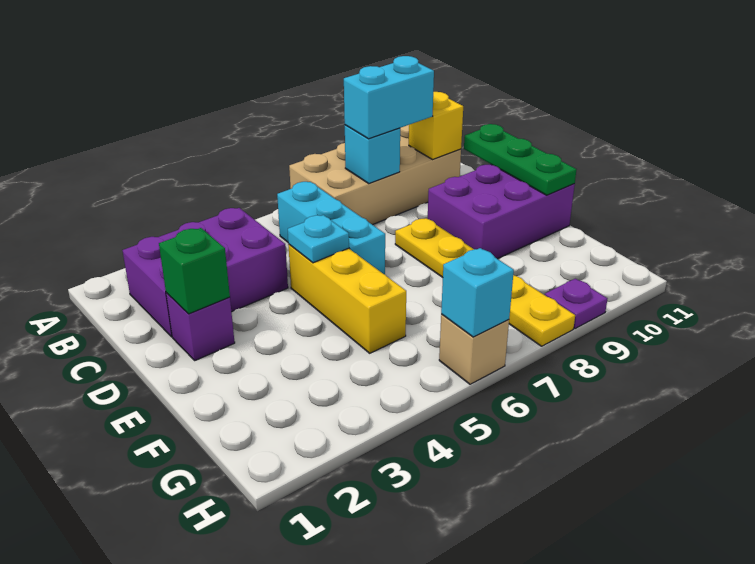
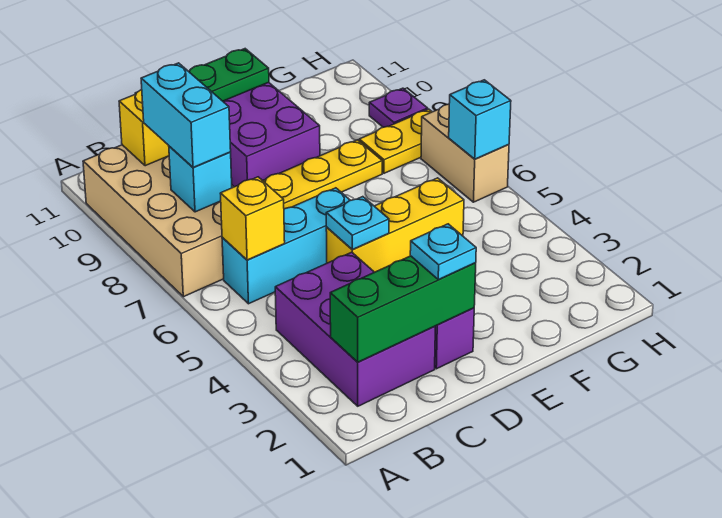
none -> yellow brick B6 level 2
green brick D2 level 2 -> green brick B2:D2 level 2
none -> cyan plate D2 level 3
tan brick H6 level 1 -> tan brick H6:H7 level 1

